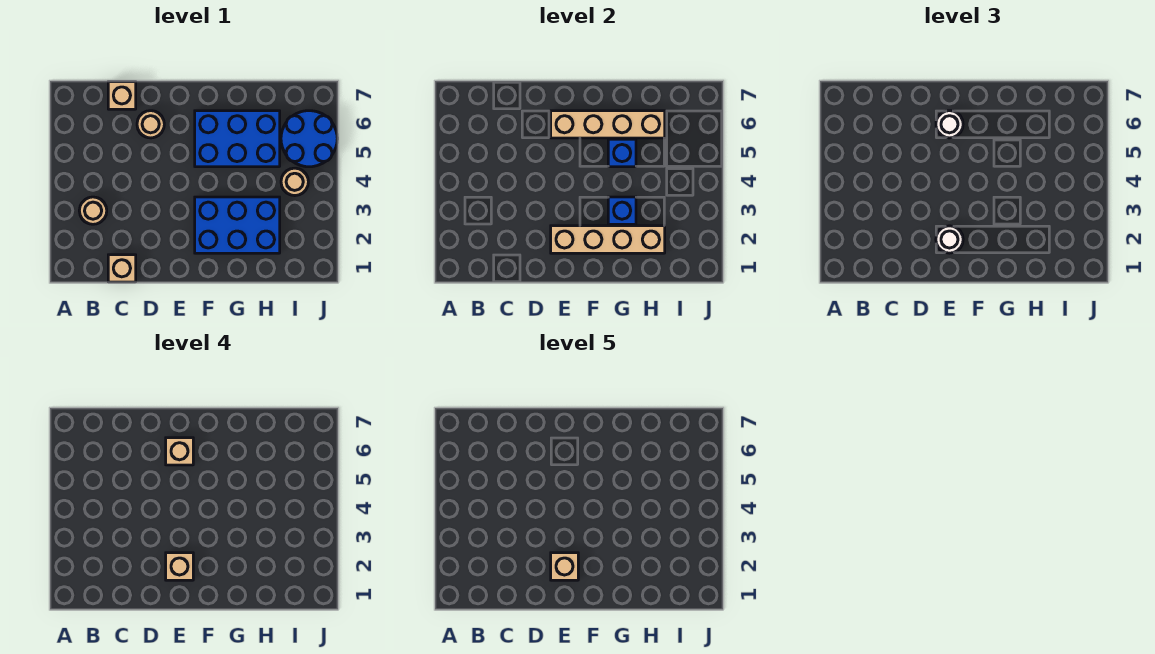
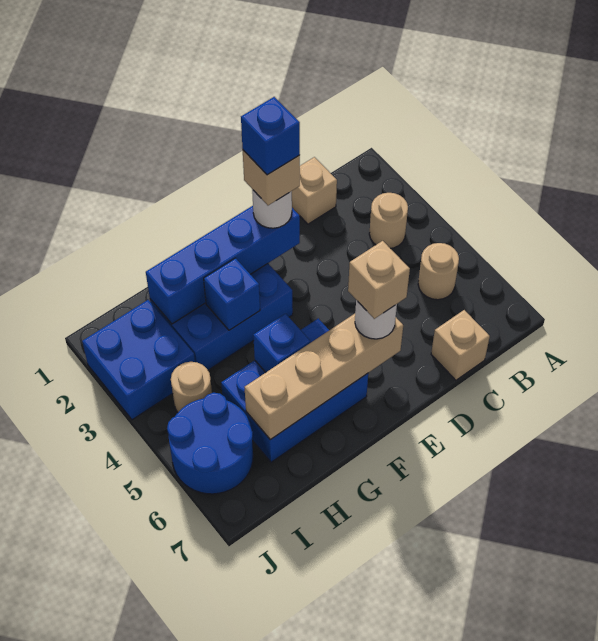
tan round brick D6 level 1 -> tan round brick B5 level 1
tan brick E2:H2 level 2 -> blue brick E2:H2 level 2
tan brick E2 level 5 -> blue brick E2 level 5
none -> blue brick I2:J3 level 1

